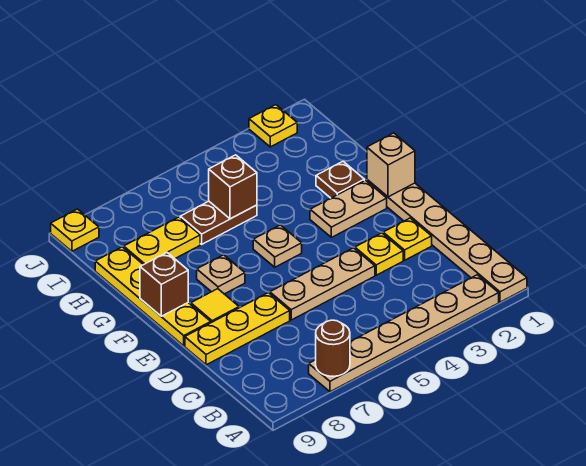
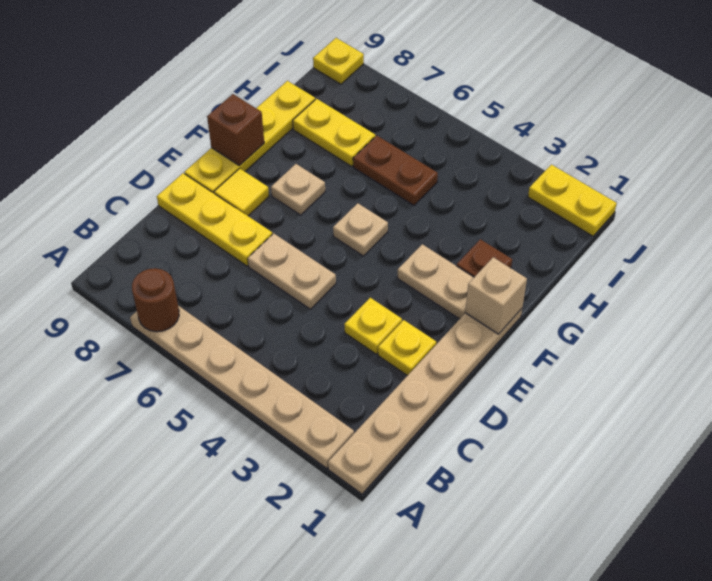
tan plate D4:D6 level 1 -> tan plate D5:D6 level 1
brown brick H5 level 2 -> none
yellow plate J2 level 1 -> yellow plate J1:J2 level 1

